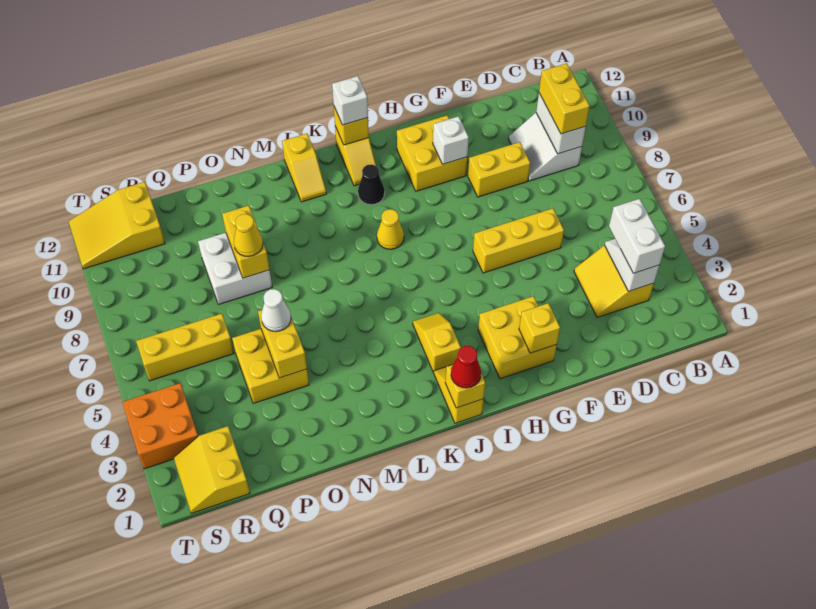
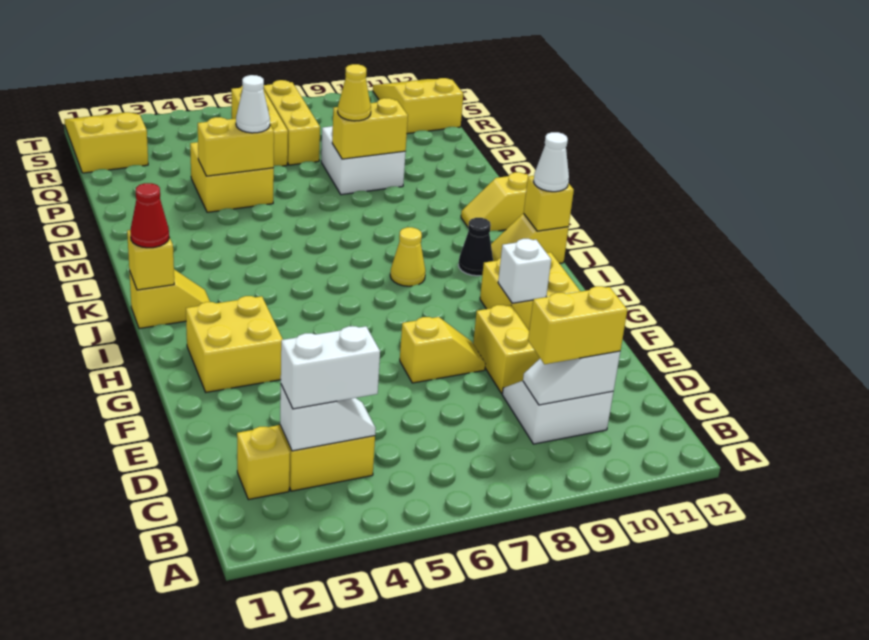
white brick C9:C10 level 2 -> white slope C9:C10 level 2 top 10
yellow brick E6:G6 level 1 -> yellow brick Q7:S7 level 1
yellow brick G2 level 2 -> yellow brick C2 level 1
yellow slope J3:J4 level 1 top 3 -> yellow slope F7:F8 level 1 top 7
white brick J12 level 3 -> white cone J12 level 3
yellow slope R1:S2 level 1 top R -> yellow slope R1:T2 level 1 top R
orange brick S3:T4 level 1 -> none

